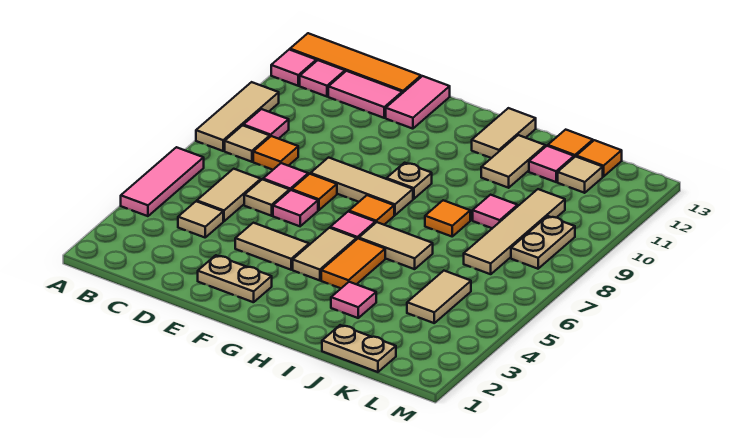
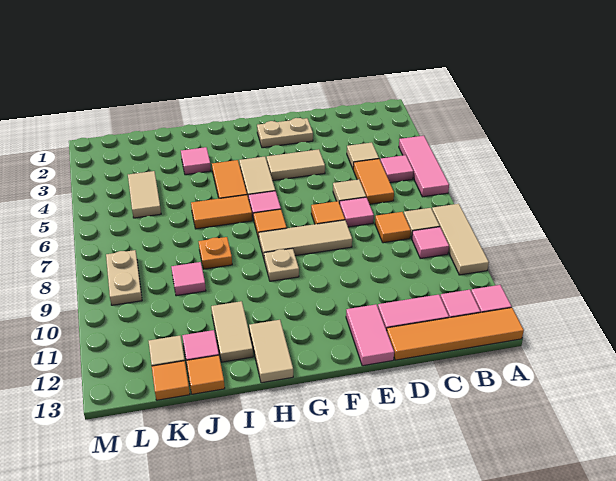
tan tile C5:C6 level 1 -> orange tile C5:C6 level 1
pink tile E6 level 1 -> pink tile B5 level 1
tan tile H6:I6 level 1 -> orange tile H6:I6 level 1
orange tile I8 level 1 -> orange plate I8 level 1
tan plate J1:K1 level 1 -> none
tan tile K7:K10 level 1 -> none

